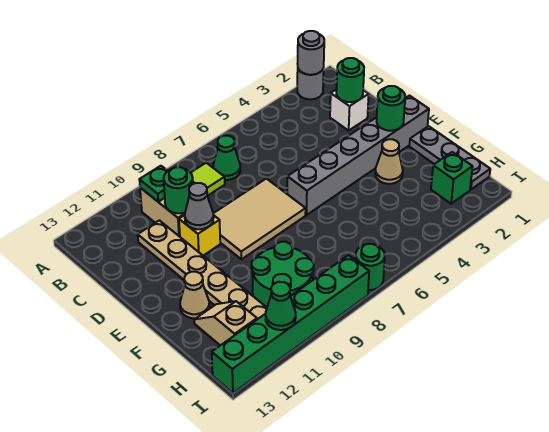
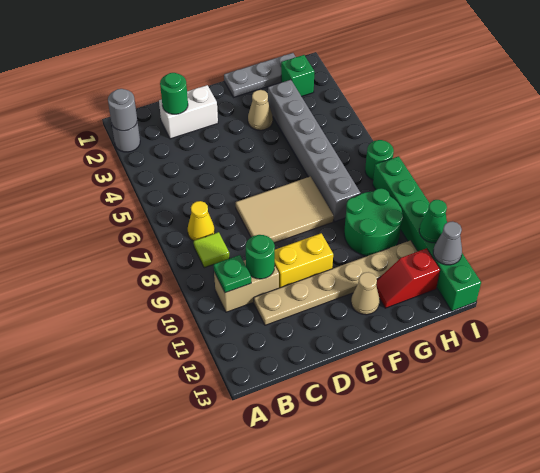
green cone B7 level 1 -> yellow cone B7 level 1
white brick C2 level 1 -> white brick C2:D2 level 1
tan tile D7:E9 level 1 -> tan tile D7:F8 level 1
yellow brick D10 level 1 -> yellow brick D10:E10 level 1
grey cone D10 level 2 -> grey cone I12 level 2
grey brick E1:E6 level 1 -> grey brick G3:G8 level 1
green round brick E2 level 2 -> none
tan slope G12:H12 level 1 top H -> red slope G12:H12 level 1 top H

